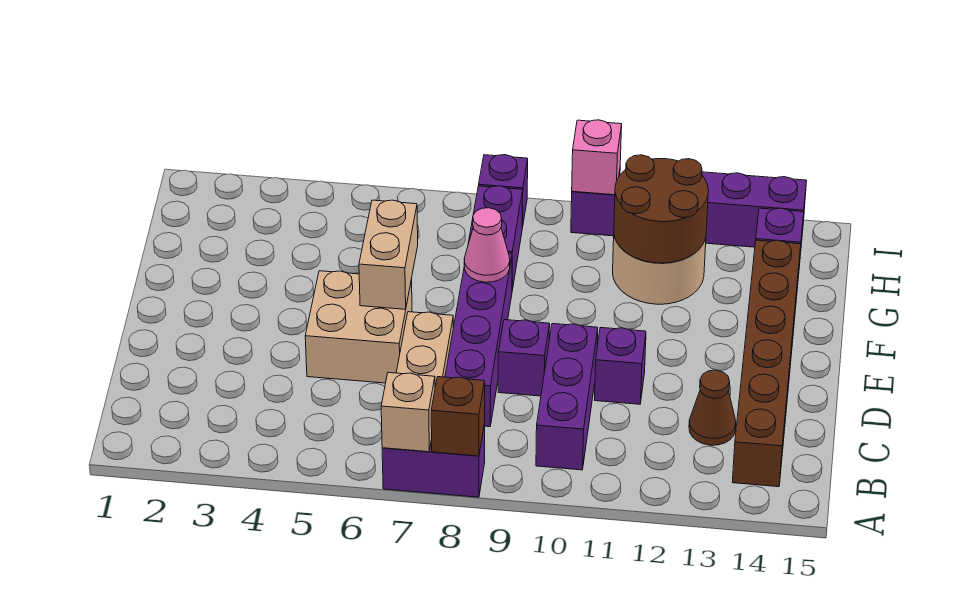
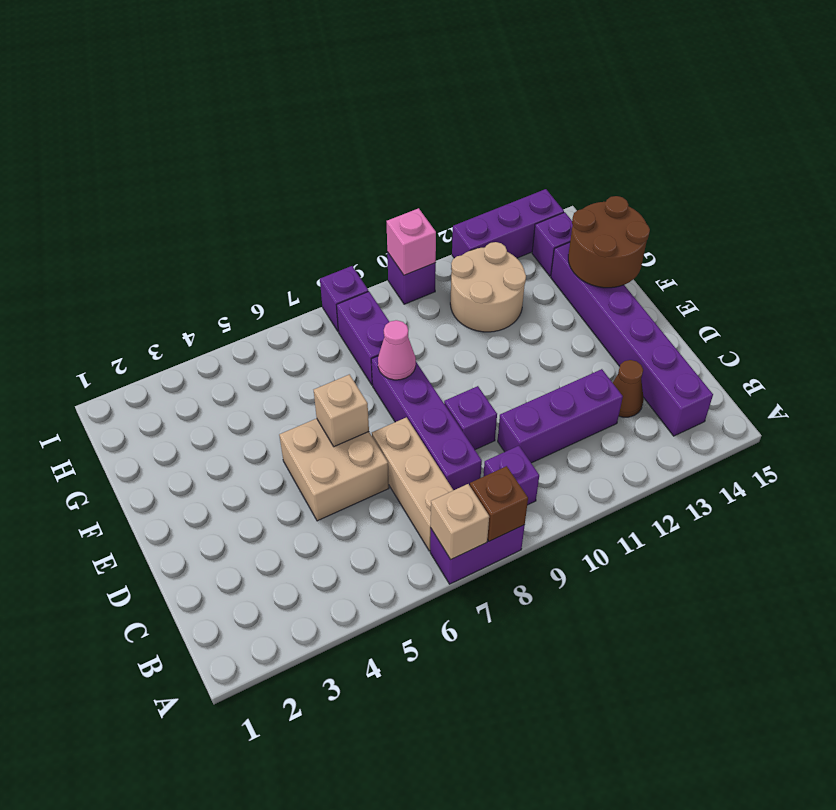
purple brick B10:D10 level 1 -> purple brick C10:C12 level 1
brown brick B14:G14 level 1 -> purple brick B14:G14 level 1
purple brick D11 level 1 -> purple brick B9 level 1
tan brick E6:F6 level 2 -> tan brick E6 level 2
brown round brick G11:H12 level 2 -> brown round brick F14:G15 level 2

